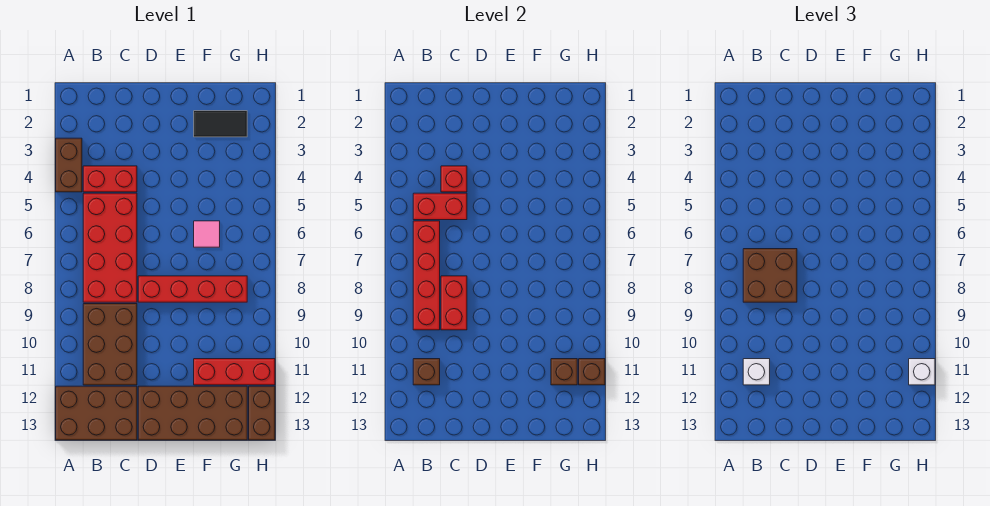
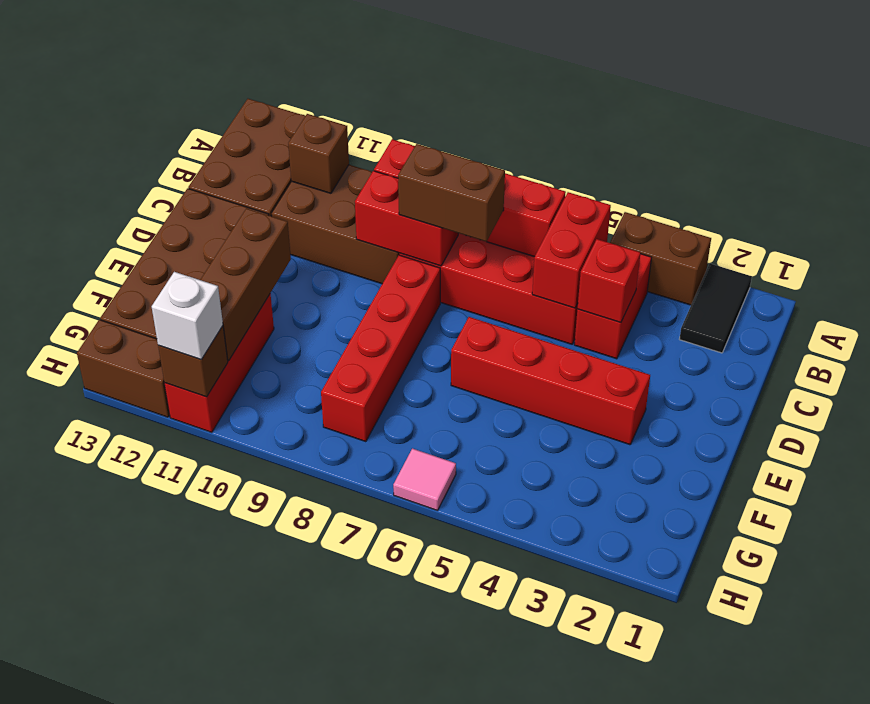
brown brick B7:C8 level 3 -> brown brick C7:C8 level 3
white brick B11 level 3 -> none
none -> red brick E3:E6 level 1
black tile F2:G2 level 1 -> black tile A2:B2 level 1
pink tile F6 level 1 -> pink tile H6 level 1
brown brick G11 level 2 -> brown brick E11:G11 level 2

